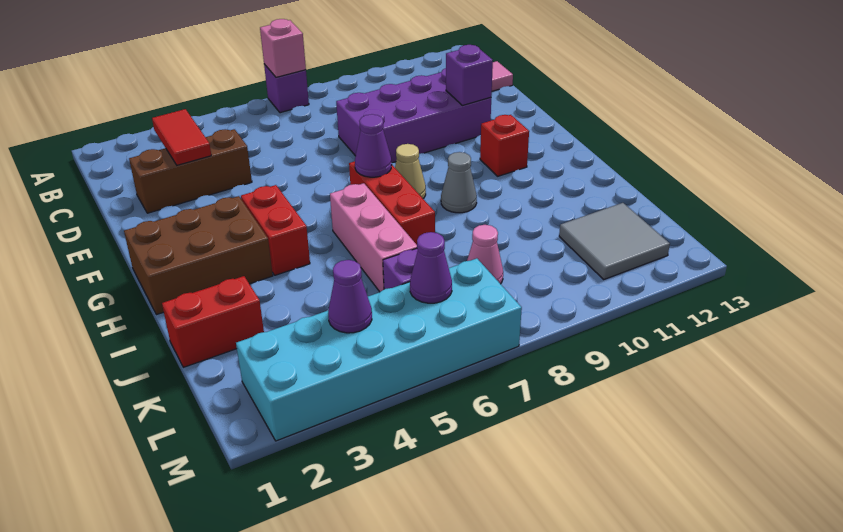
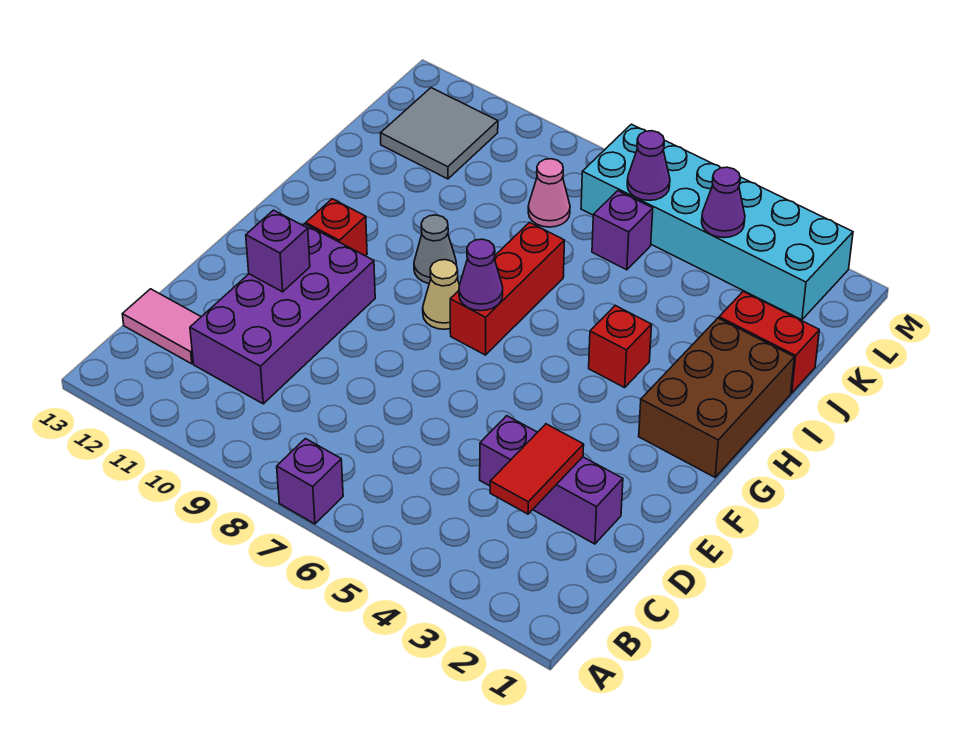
pink brick A7 level 2 -> none
brown brick D2:D4 level 1 -> purple brick D2:D4 level 1
purple brick D8:E11 level 1 -> purple brick C10:F11 level 1
brown brick G1:H3 level 1 -> brown brick G1:I2 level 1
red brick G4:H4 level 1 -> red brick H4 level 1
pink brick H6:J6 level 1 -> none

